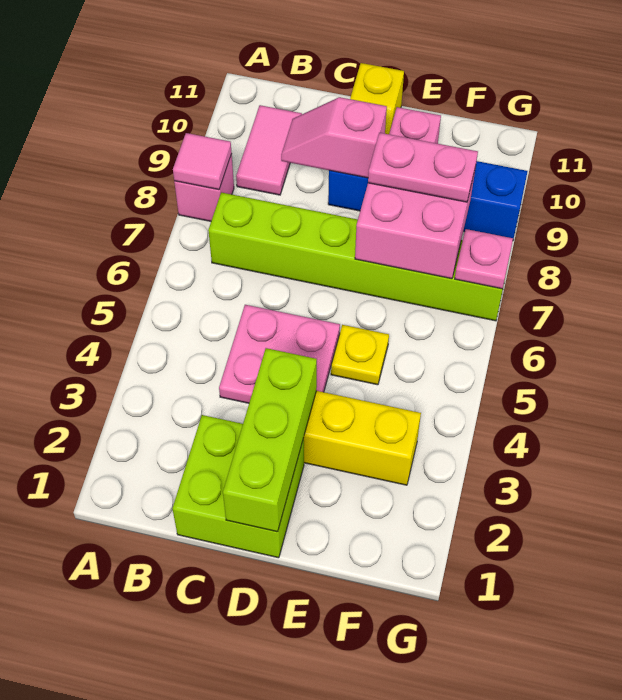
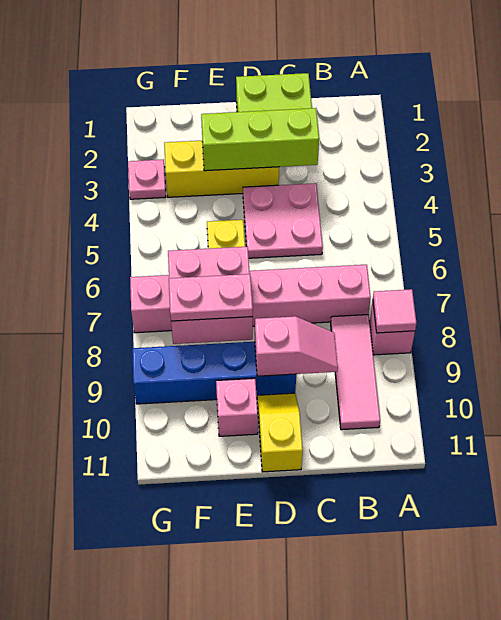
lime brick B7:G7 level 1 -> pink brick B7:G7 level 1
pink tile B9:B10 level 1 -> pink tile B8:B10 level 1
lime brick D1:D3 level 2 -> lime brick C3:E3 level 2
pink plate G7 level 2 -> pink plate G3 level 1

